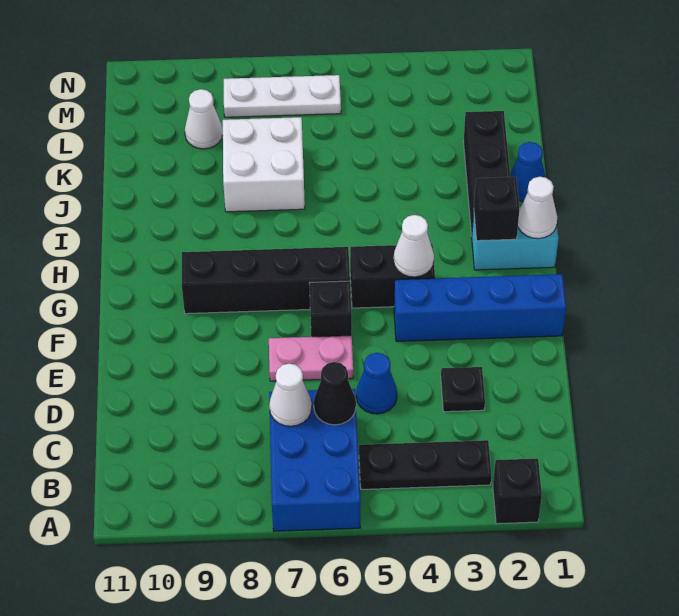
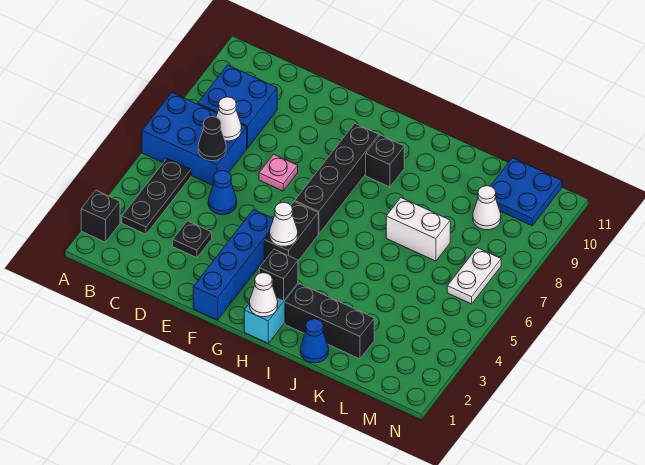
none -> blue brick B8:C9 level 1
pink plate E6:E7 level 1 -> pink plate E7 level 1
black brick F6 level 1 -> black brick H9 level 1
white brick J7:K8 level 1 -> white brick J7:K7 level 1
none -> blue plate L10:M11 level 1
white plate M6:M8 level 1 -> white plate M6:M7 level 1

